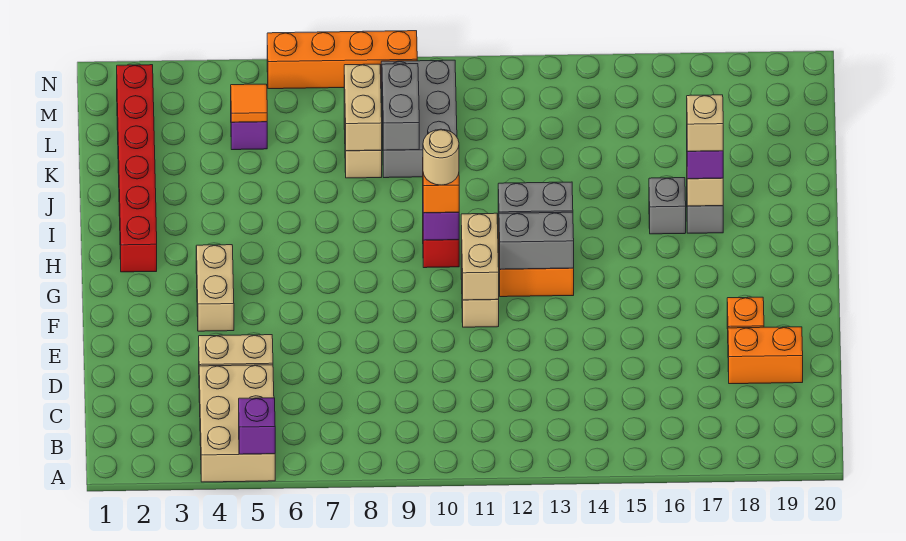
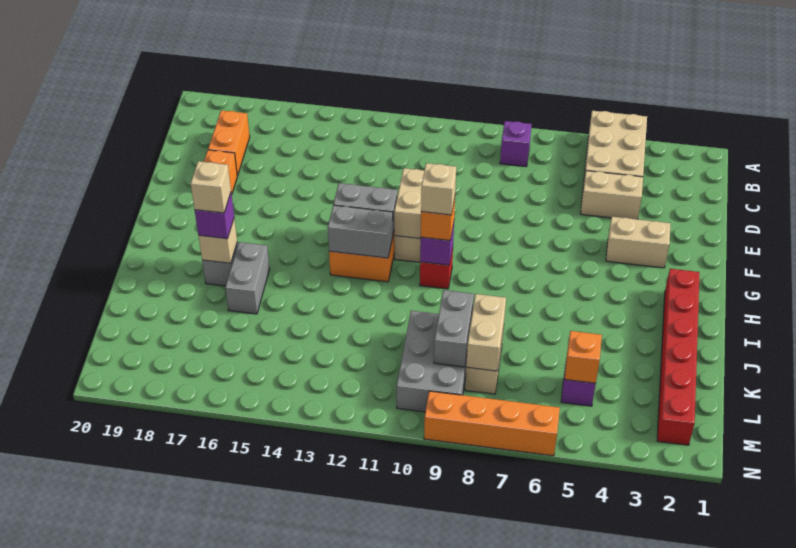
purple brick A5 level 2 -> purple brick B8 level 1
orange brick D18:D19 level 1 -> orange brick C18:D18 level 1
tan brick F4:G4 level 1 -> tan brick F3:F4 level 1
tan round brick H10 level 4 -> tan brick H10 level 4
grey brick I16 level 1 -> grey brick I16:J16 level 1
orange tile L5 level 2 -> orange brick L5 level 2

